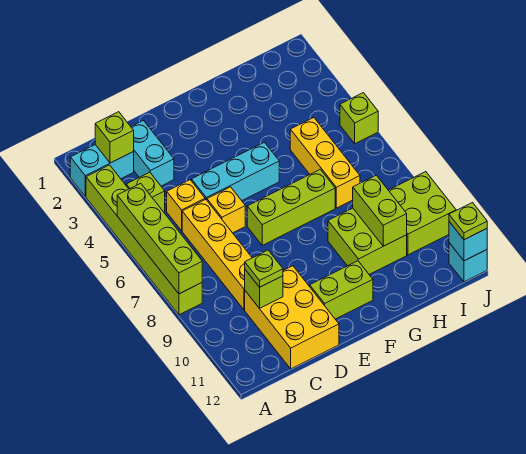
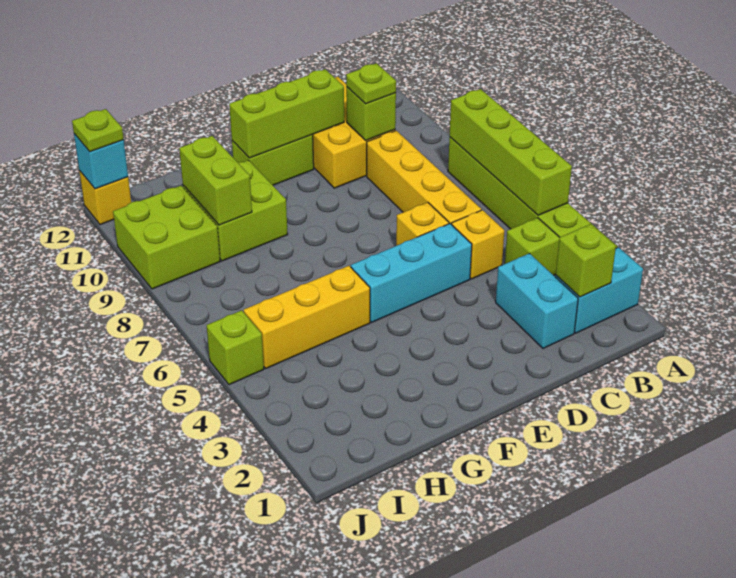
lime brick E7:G7 level 1 -> lime brick D11:F11 level 2
yellow brick H5:H7 level 1 -> yellow brick G5:I5 level 1
cyan brick J12 level 1 -> yellow brick J12 level 1

